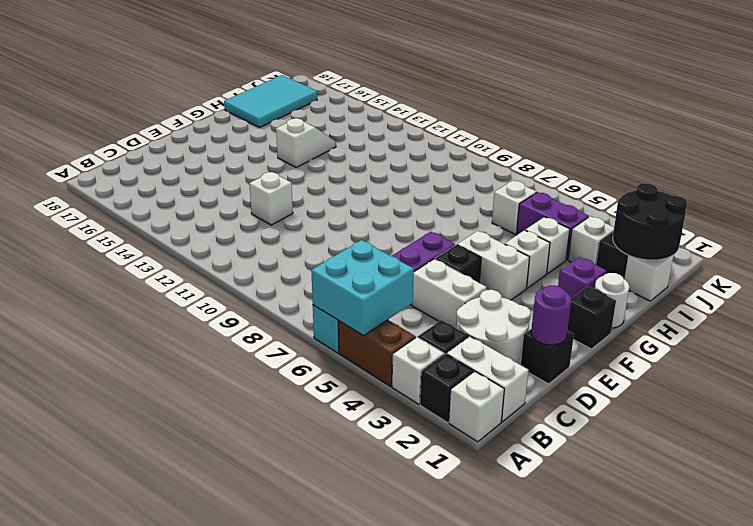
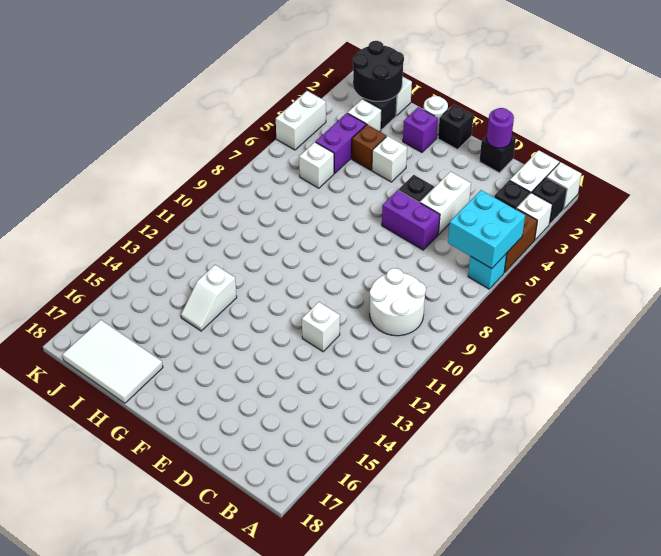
white round brick C2:D3 level 1 -> white round brick B9:C10 level 1
white brick F4:F5 level 1 -> white brick K4:K5 level 1
white slope G14:H14 level 1 top G -> white slope H13:H14 level 1 top 13
white brick H4 level 1 -> brown brick H4 level 1
cyan tile H17:J18 level 1 -> white tile H17:J18 level 1

